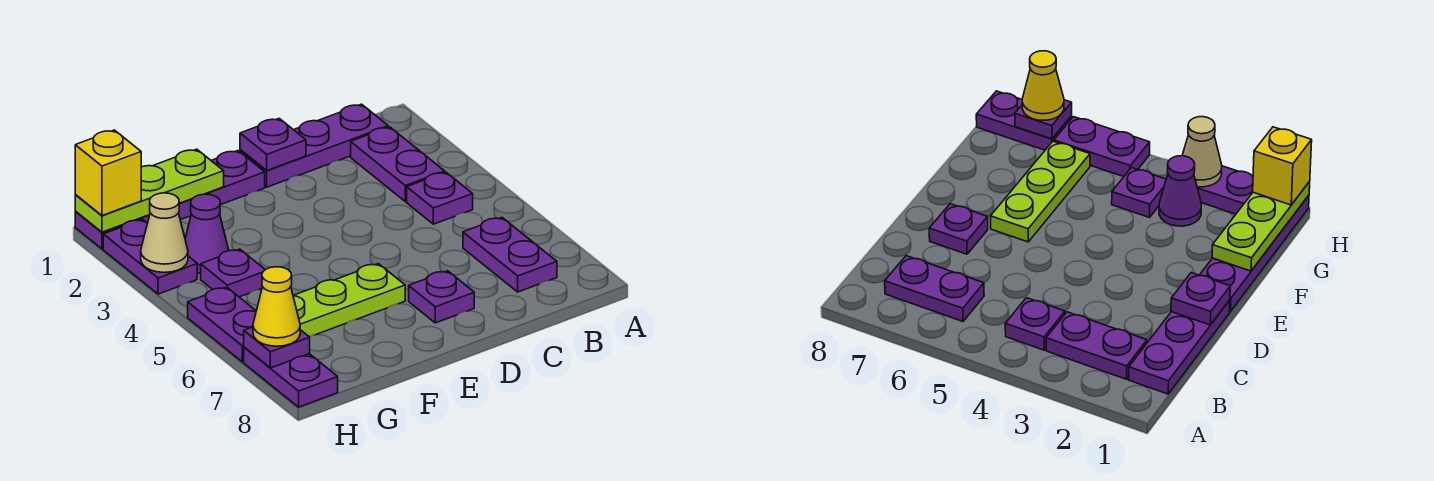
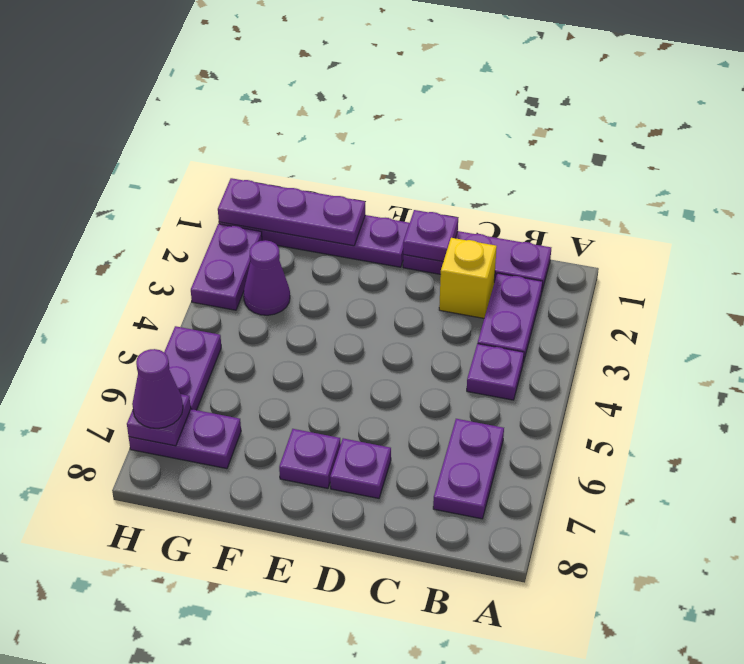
lime plate E6:G6 level 1 -> none
lime plate F1:H1 level 2 -> purple plate F1:H1 level 2
purple plate G4 level 1 -> purple plate E7 level 1
yellow brick H1 level 3 -> yellow brick C2 level 1
tan cone H3 level 2 -> none
purple plate H7:H8 level 1 -> purple plate G7:H7 level 1
yellow cone H7 level 3 -> purple cone H7 level 3

